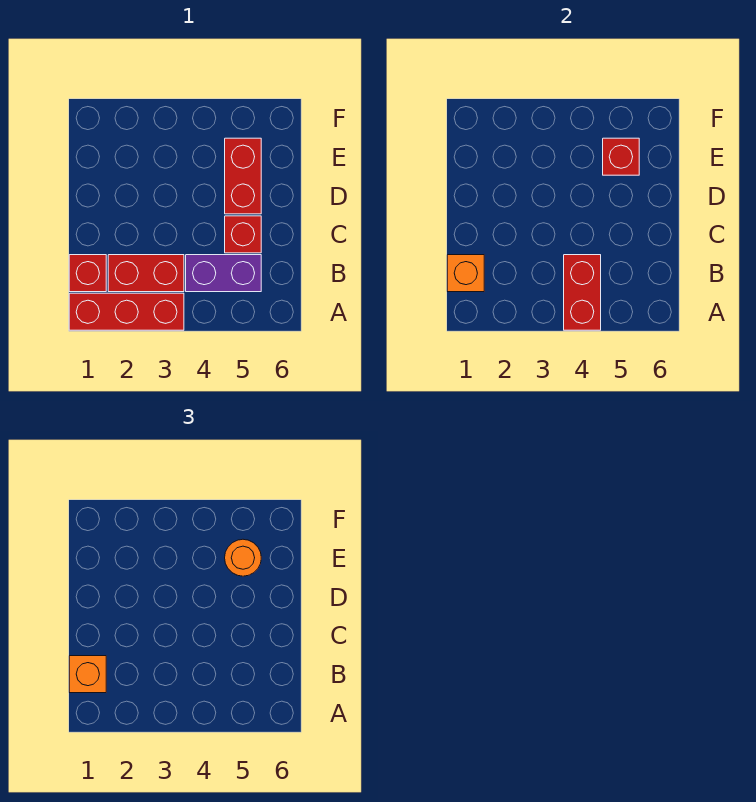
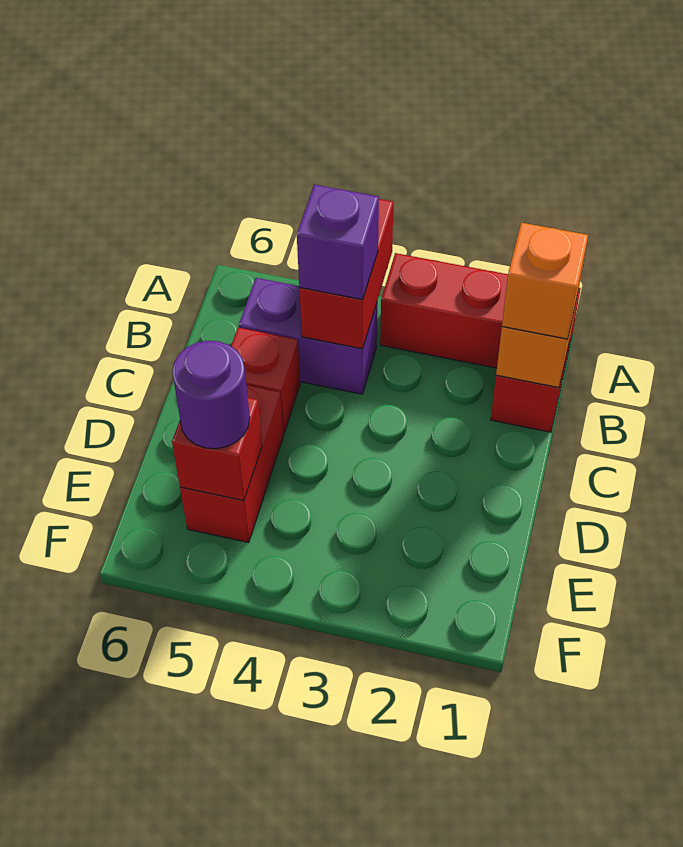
red brick B2:B3 level 1 -> none
none -> purple brick B4 level 3
orange round brick E5 level 3 -> purple round brick E5 level 3

